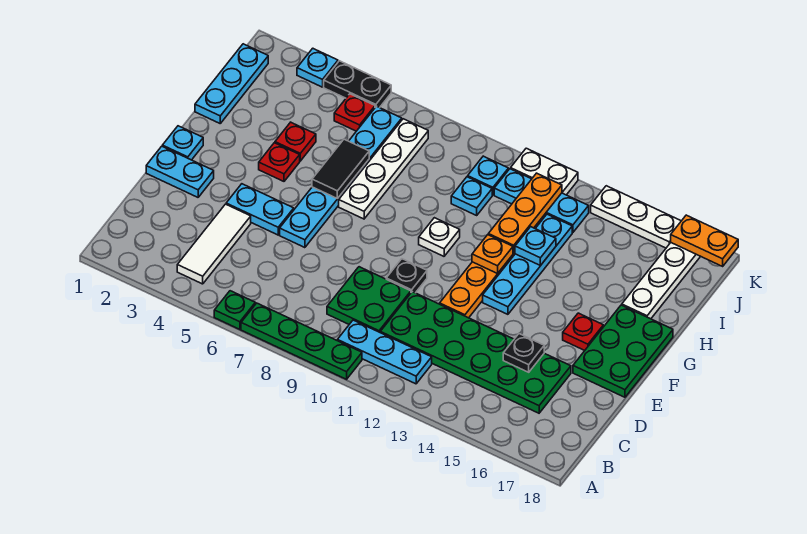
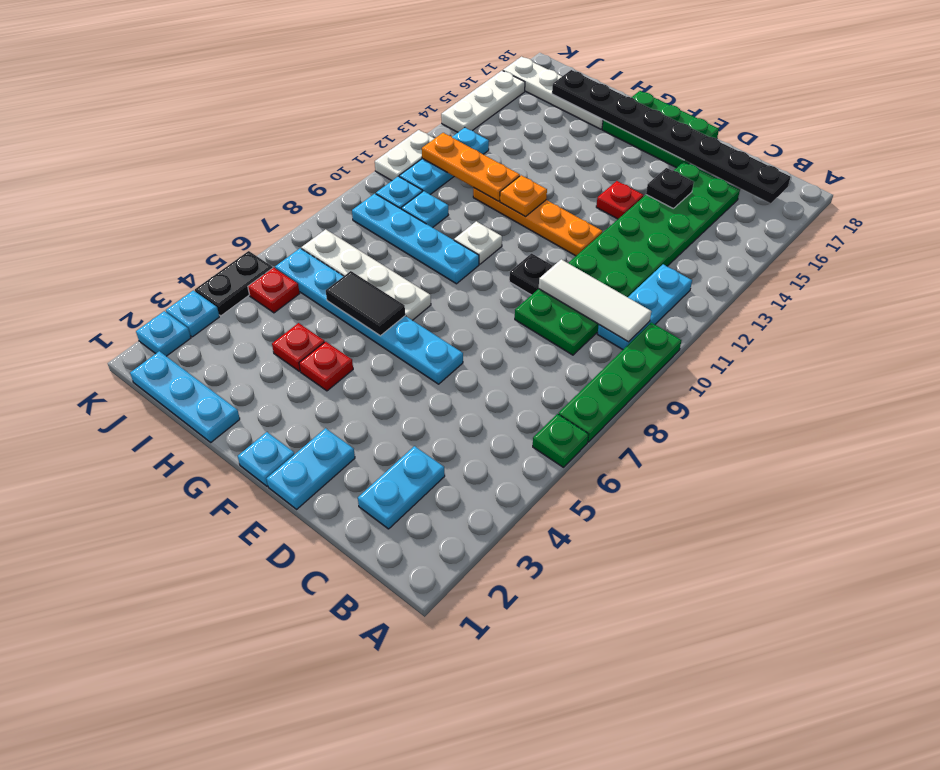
white tile B4:D4 level 1 -> white tile B10:D10 level 2
none -> black plate B17:I17 level 2
cyan plate E4:E5 level 1 -> cyan plate C2:C3 level 1
cyan plate F13:I13 level 1 -> cyan plate G9:J9 level 1
red plate F16 level 1 -> red plate E14 level 1
cyan plate H13 level 2 -> cyan plate K2 level 1
orange plate K17:K18 level 2 -> none

